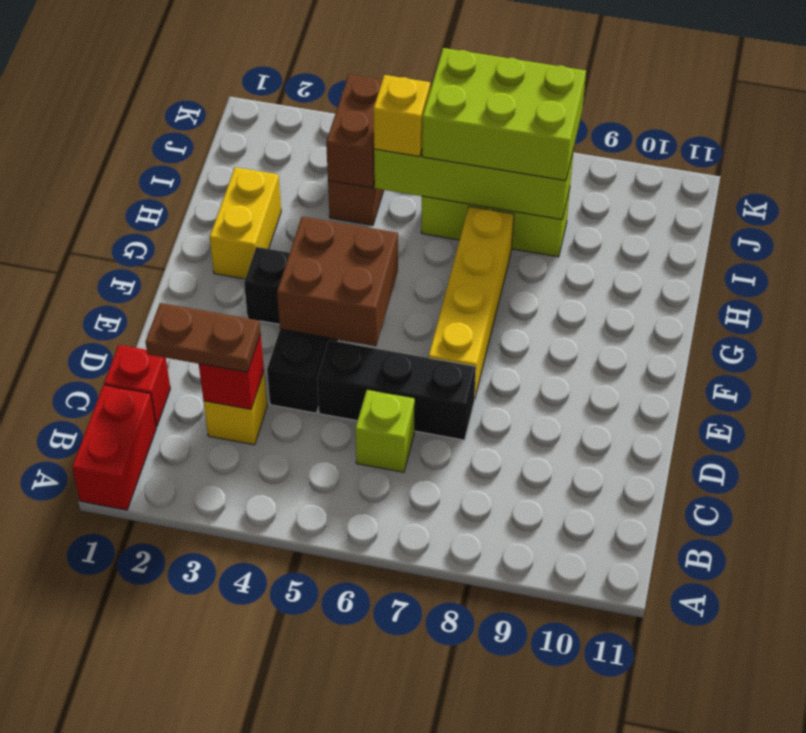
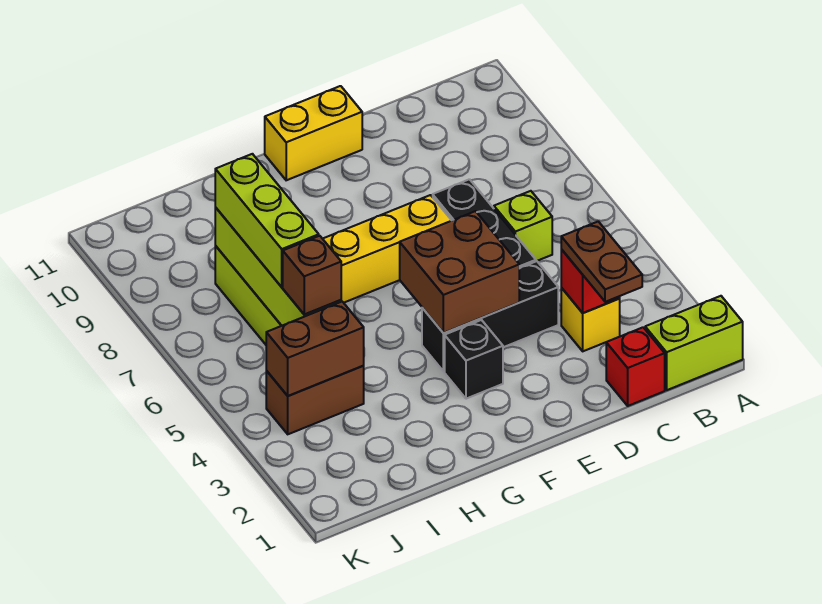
red brick A1:B1 level 1 -> lime brick A1:B1 level 1
yellow brick G2:H2 level 1 -> yellow brick E11:F11 level 1
yellow brick I5 level 3 -> brown brick I5 level 3
lime brick I6:J8 level 3 -> lime brick I6:I8 level 3

